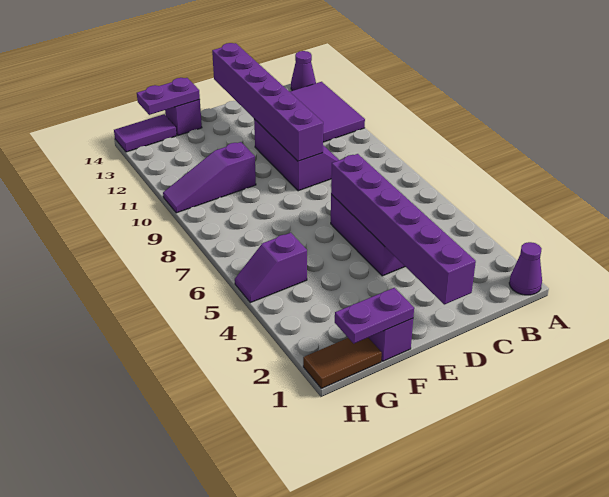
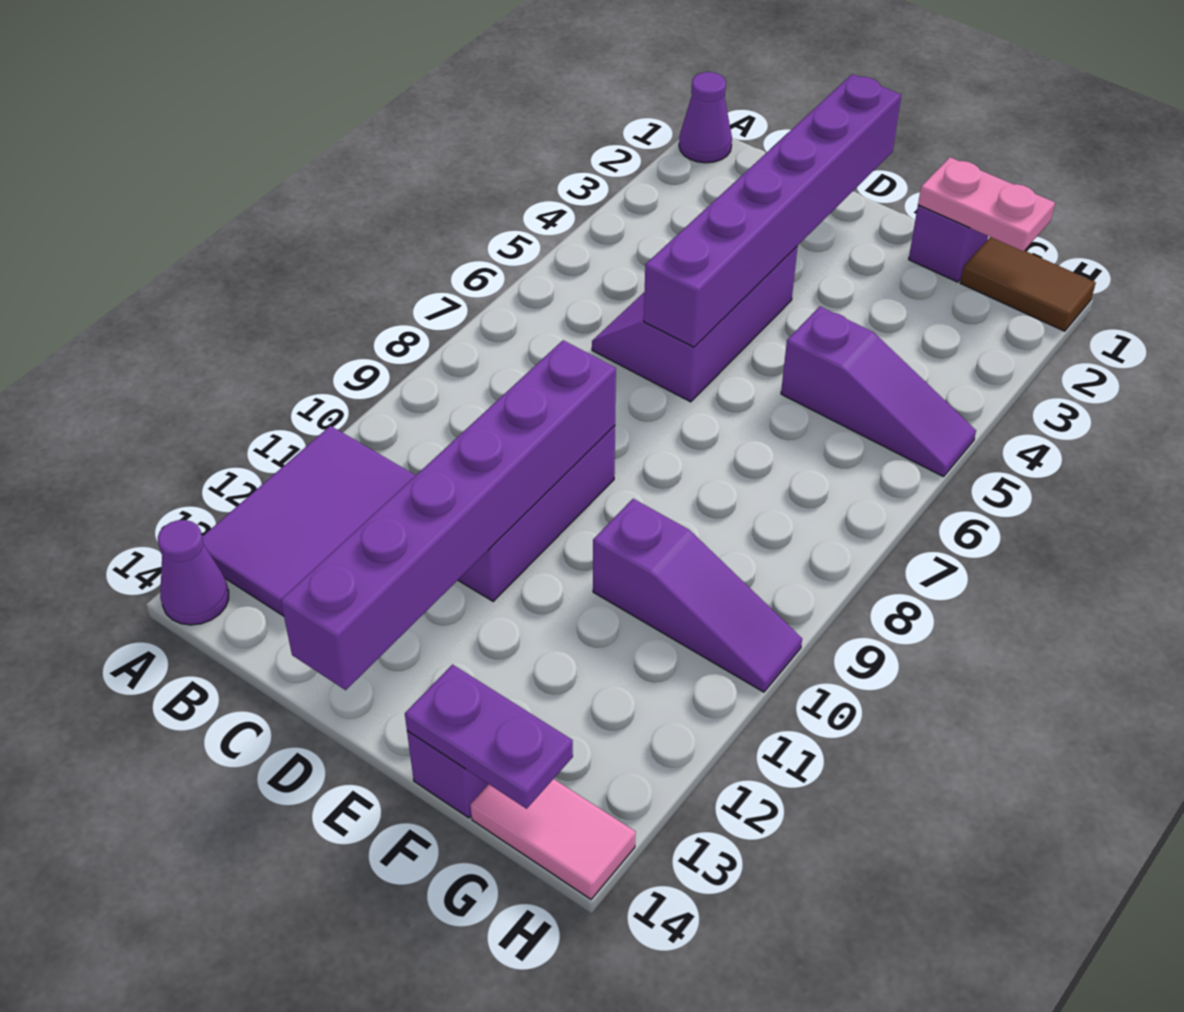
purple plate F1:G1 level 2 -> pink plate F1:G1 level 2
purple slope G5:H5 level 1 top G -> purple slope F5:H5 level 1 top F
purple tile G14:H14 level 1 -> pink tile G14:H14 level 1

